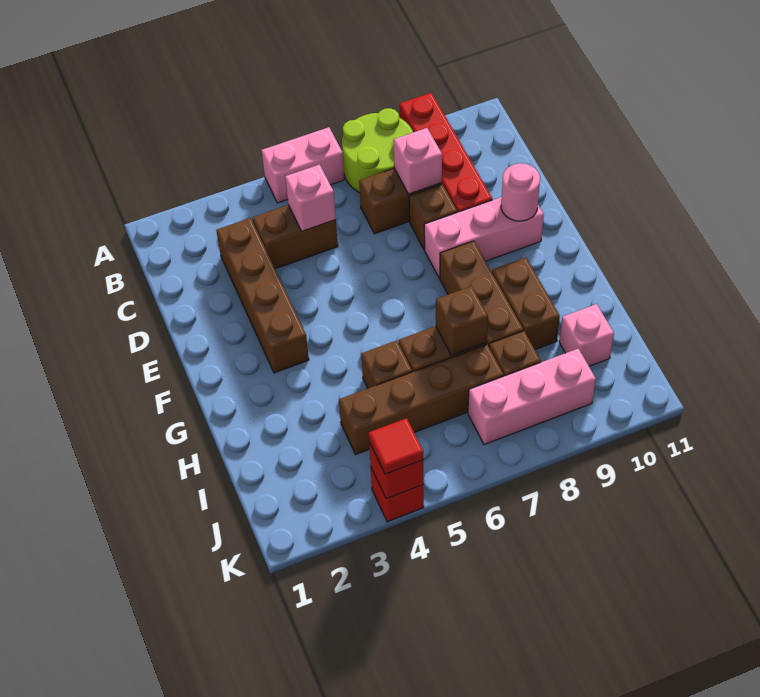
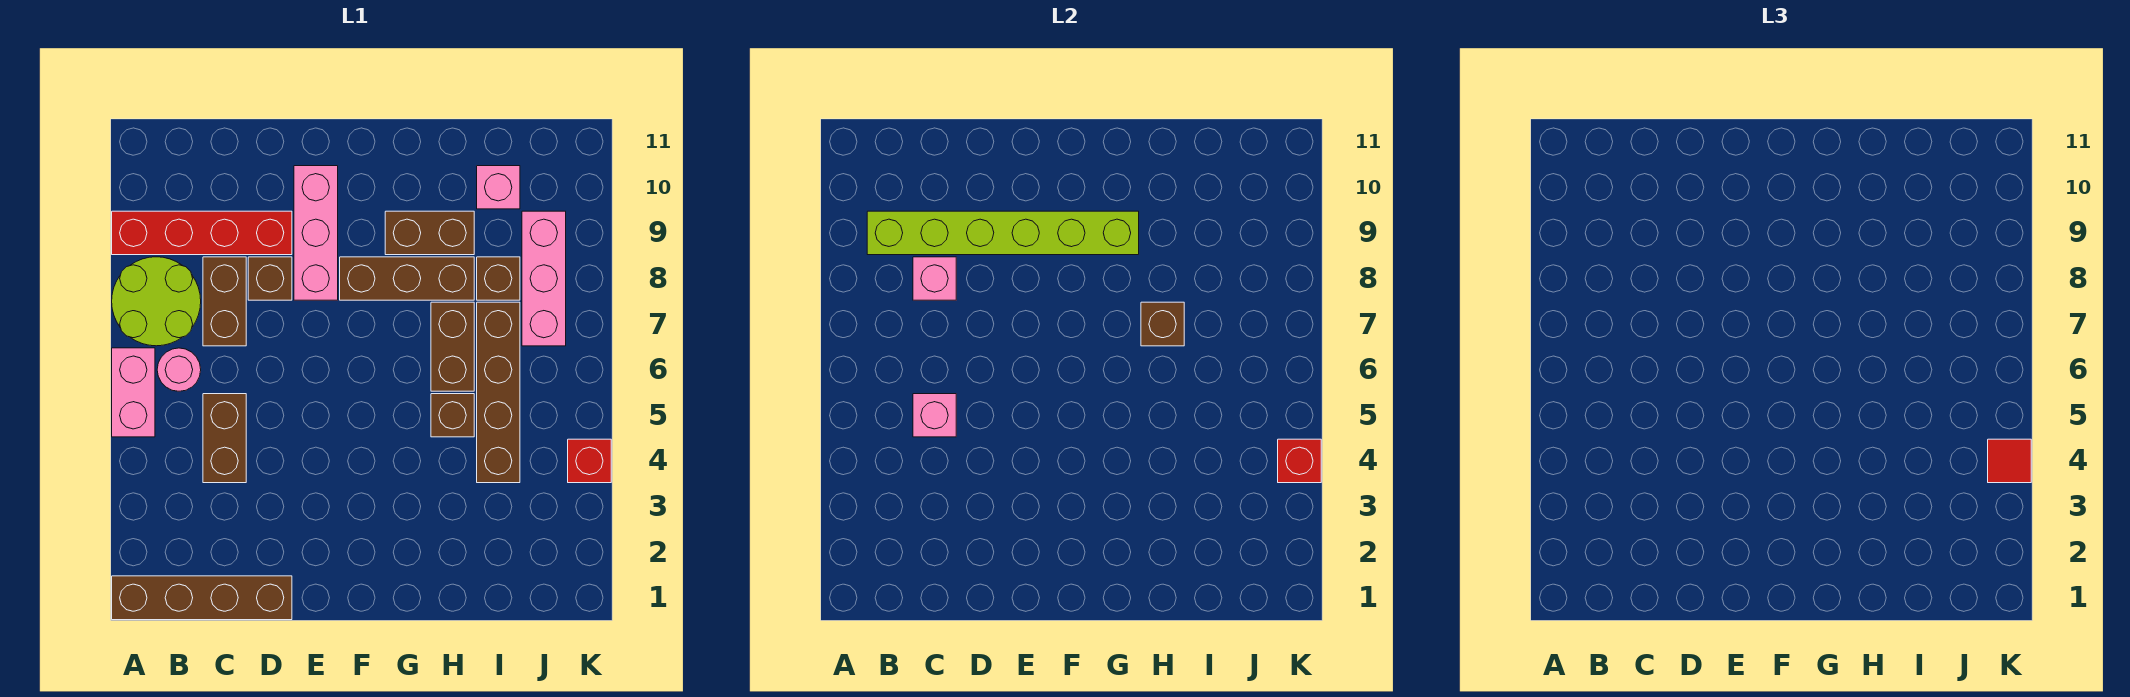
none -> lime brick B9:G9 level 2
brown brick C3:F3 level 1 -> brown brick A1:D1 level 1
pink round brick E10 level 2 -> pink round brick B6 level 1

